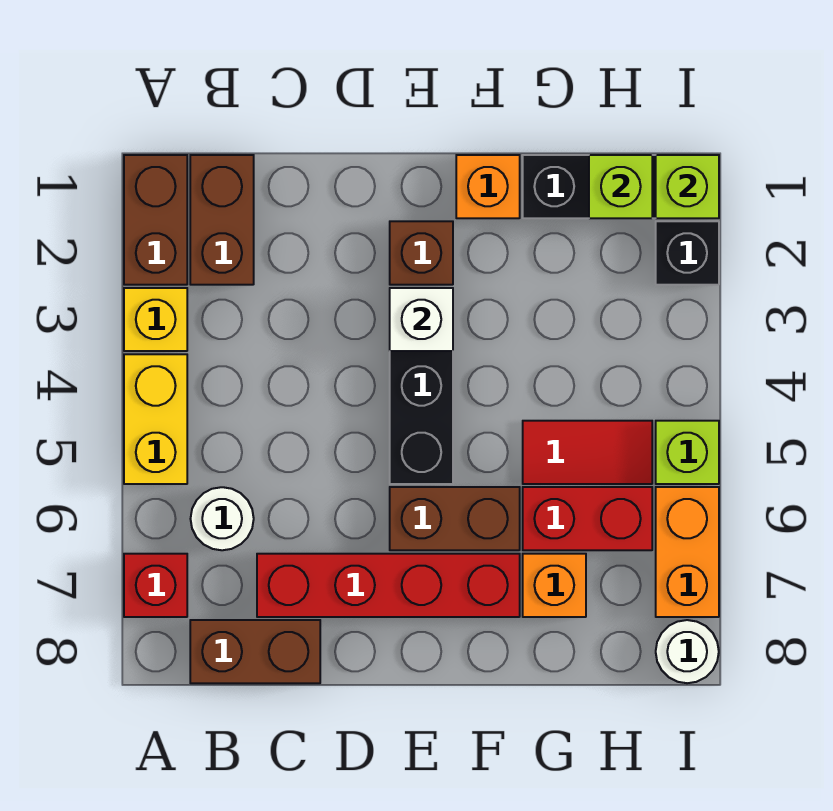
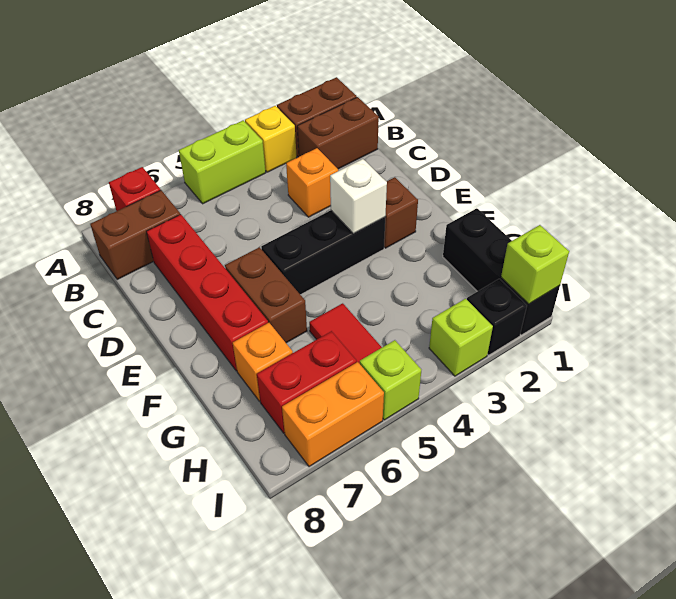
yellow brick A4:A5 level 1 -> lime brick A4:A5 level 1
white round brick B6 level 1 -> none
brown brick B8:C8 level 1 -> brown brick B7:B8 level 1
orange brick F1 level 1 -> orange brick C3 level 1
red brick G6:H6 level 1 -> red brick H6:H7 level 1
lime brick H1 level 2 -> lime brick I3 level 1
white round brick I8 level 1 -> none

